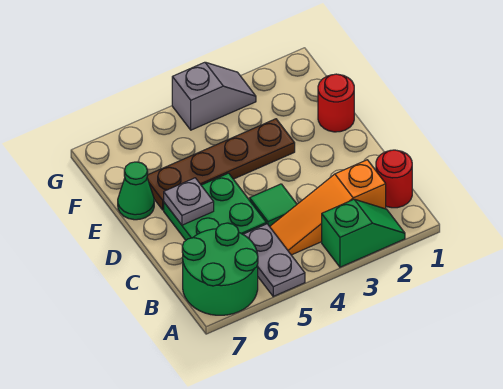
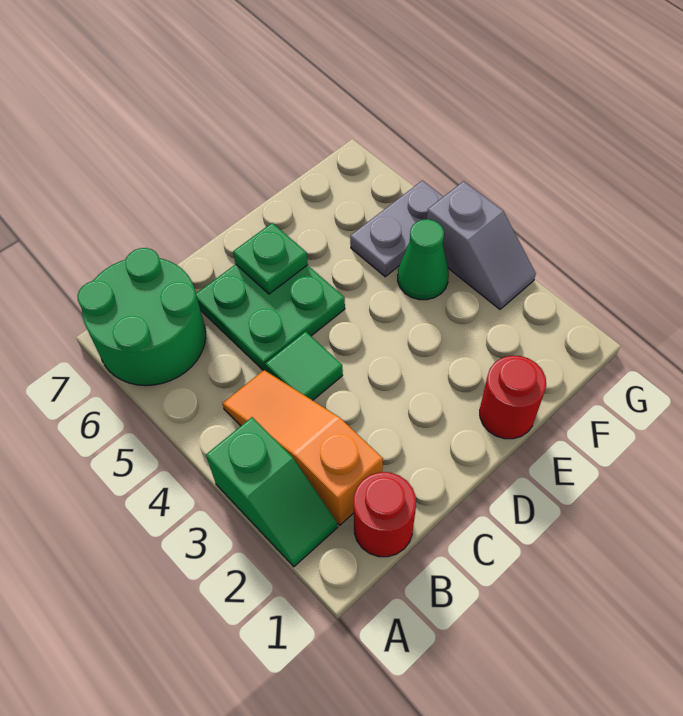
grey plate A5:B5 level 1 -> grey plate F5:G5 level 1
grey plate D6 level 2 -> green plate D6 level 2
brown plate E3:E6 level 1 -> none
green cone E7 level 1 -> green cone F4 level 1

